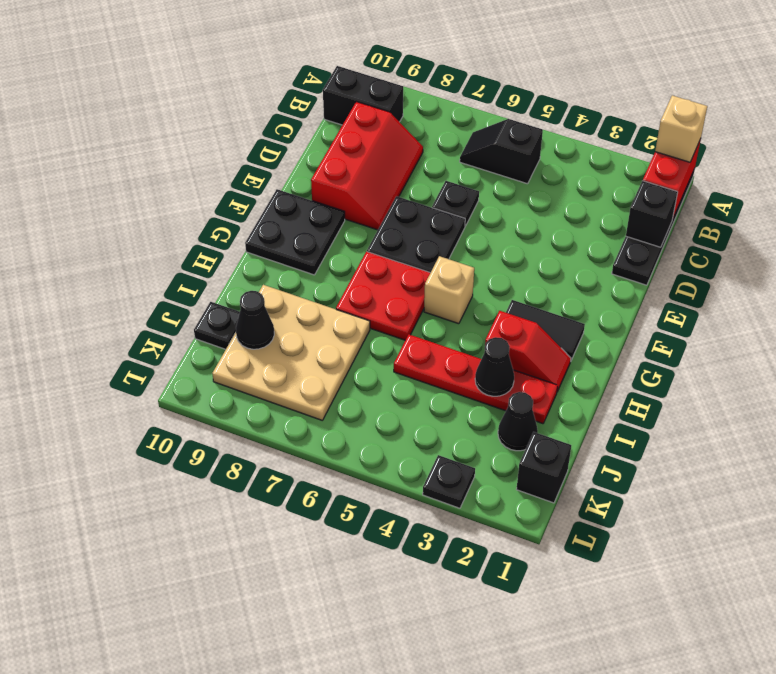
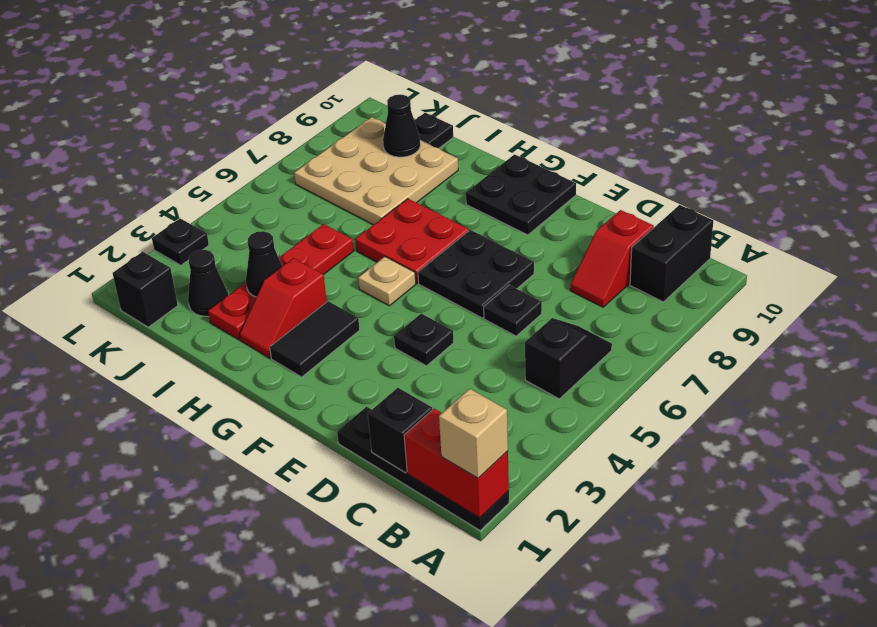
red slope C8:E9 level 1 top 9 -> red slope C8:C9 level 1 top 9
none -> black plate E4 level 1
tan brick G5 level 1 -> tan plate G5 level 1

